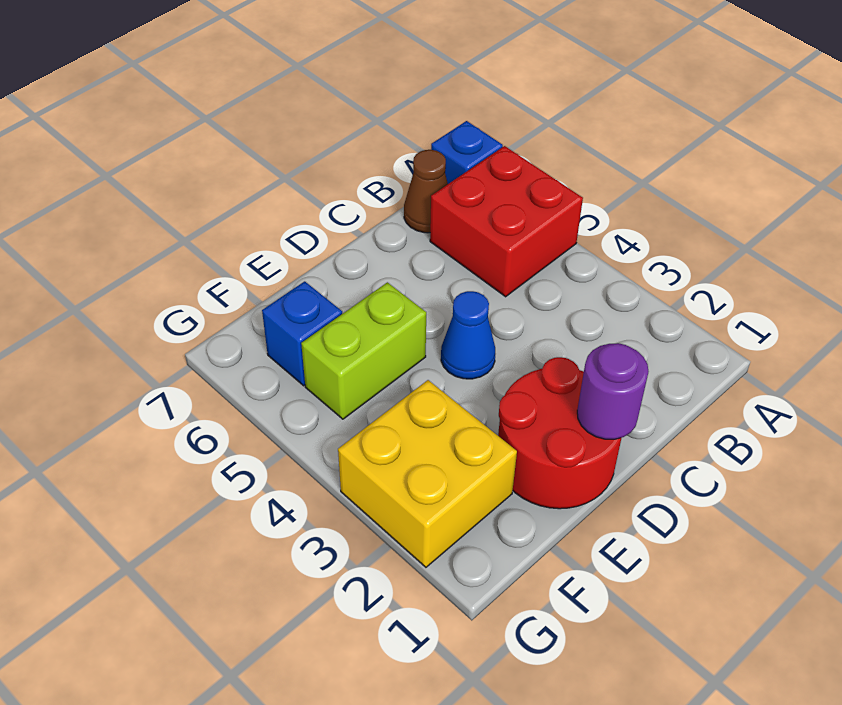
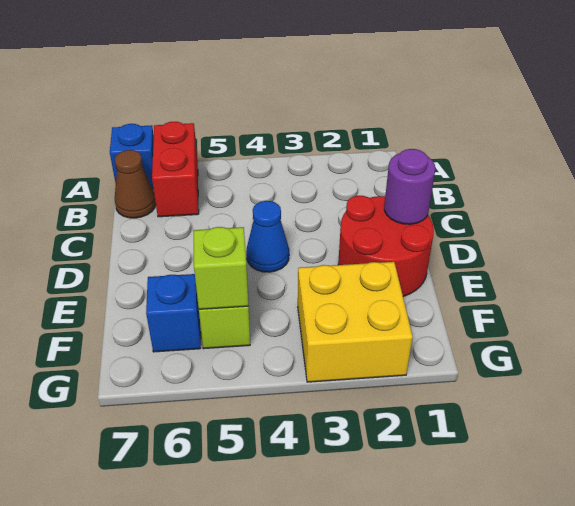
red brick A5:B6 level 1 -> red brick A6:B6 level 1
none -> lime brick F5 level 2

